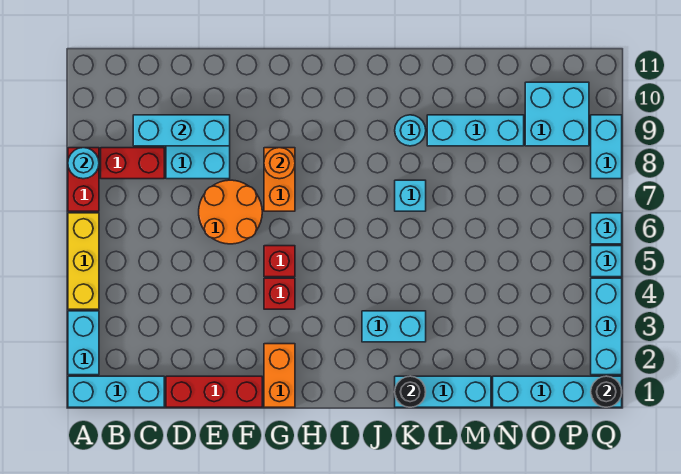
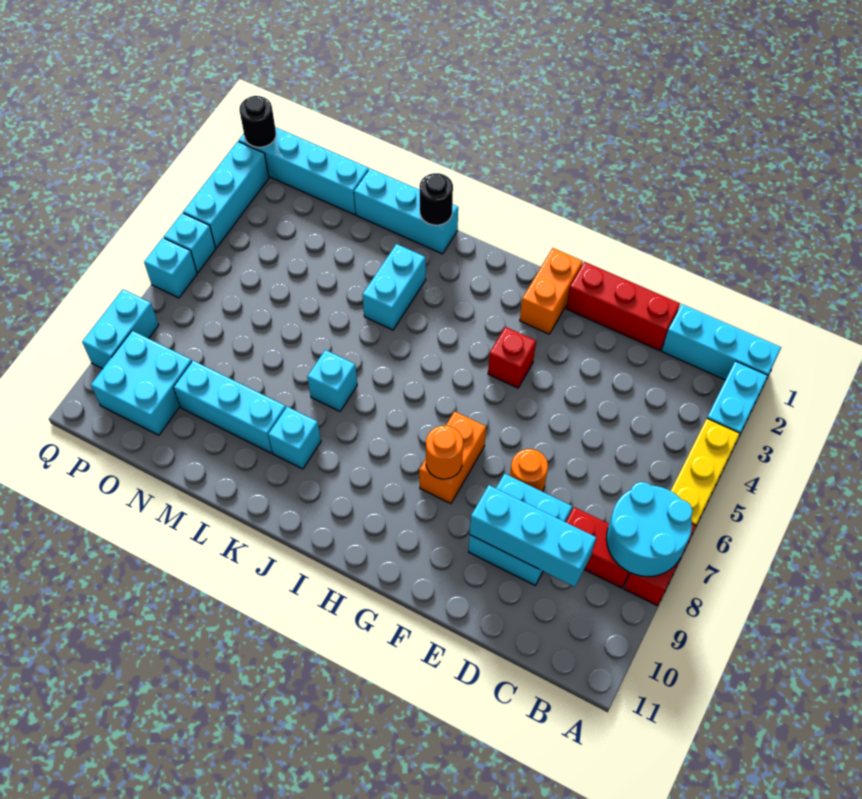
cyan round brick A8 level 2 -> cyan round brick A7:B8 level 2
orange round brick E6:F7 level 1 -> orange round brick E7 level 1
red brick G5 level 1 -> none
cyan brick J3:K3 level 1 -> cyan brick K3:K4 level 1
cyan round brick K9 level 1 -> cyan brick K9 level 1

